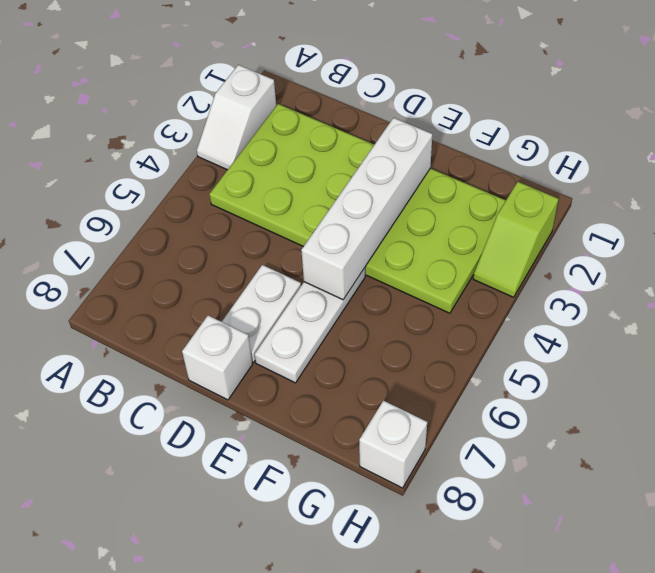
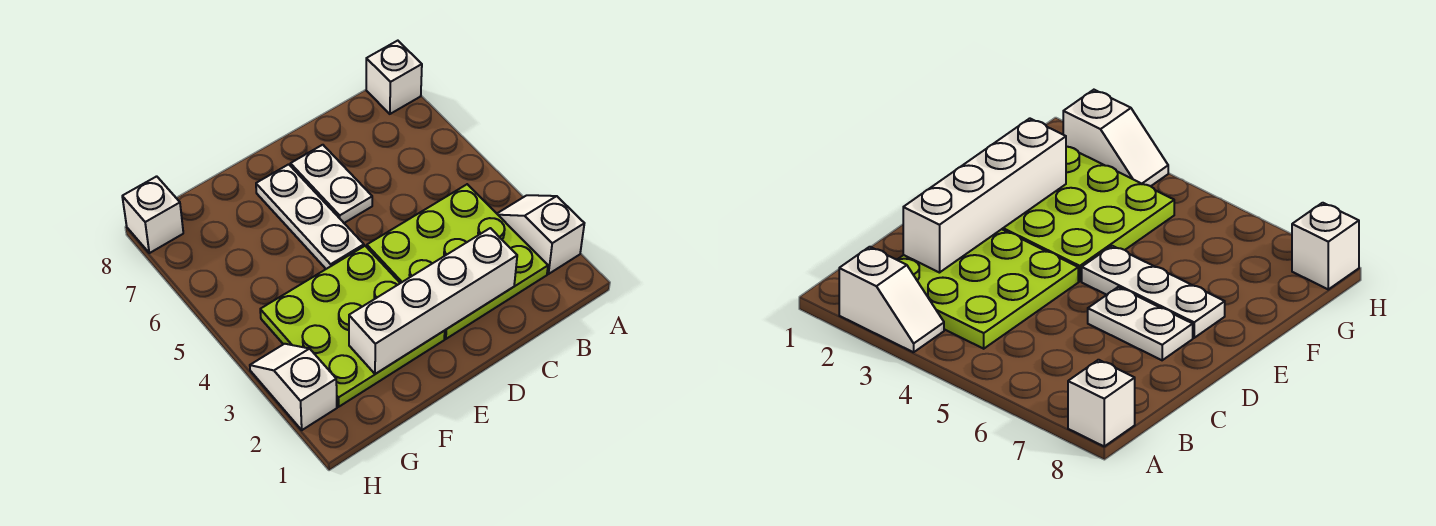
white brick D8 level 1 -> white brick A8 level 1
white brick E2:E5 level 2 -> white brick C2:F2 level 2
lime slope H2:H3 level 1 top 2 -> white slope H2:H3 level 1 top 2

